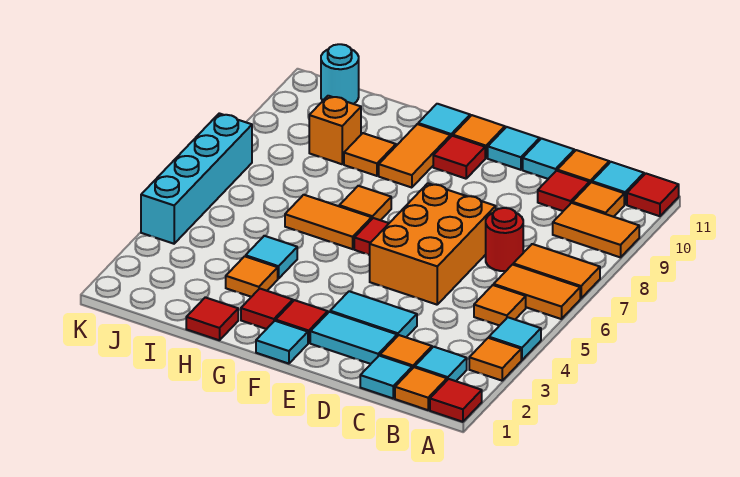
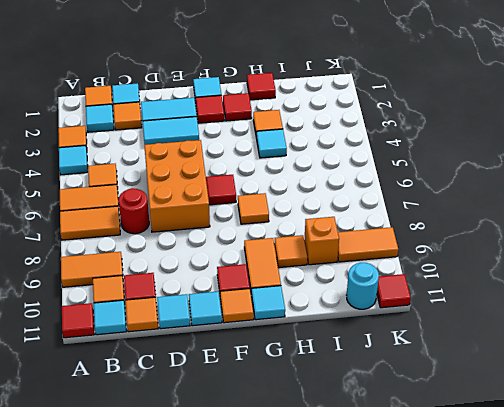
red tile A1 level 1 -> red tile K11 level 1
orange tile G6:H6 level 1 -> orange tile J9:K9 level 1
cyan brick K4:K7 level 1 -> none

